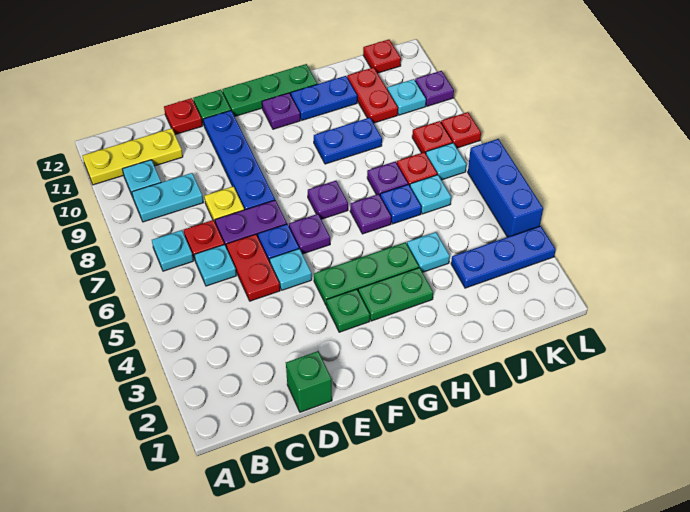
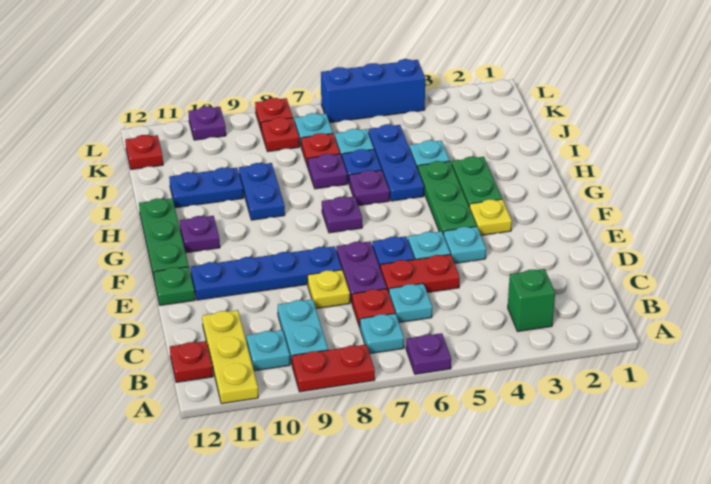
green brick D1 level 1 -> green brick B3 level 1
red plate D12 level 1 -> red plate B12 level 1
green plate F3 level 1 -> yellow plate F3 level 1
purple plate F6 level 1 -> purple plate A6 level 1
blue plate H11:I11 level 1 -> blue plate I10:I11 level 1
blue plate J3:L3 level 1 -> blue plate H5:J5 level 1
red plate J10:J11 level 1 -> red plate A8:A9 level 1
cyan plate K10 level 1 -> cyan plate E4 level 1

